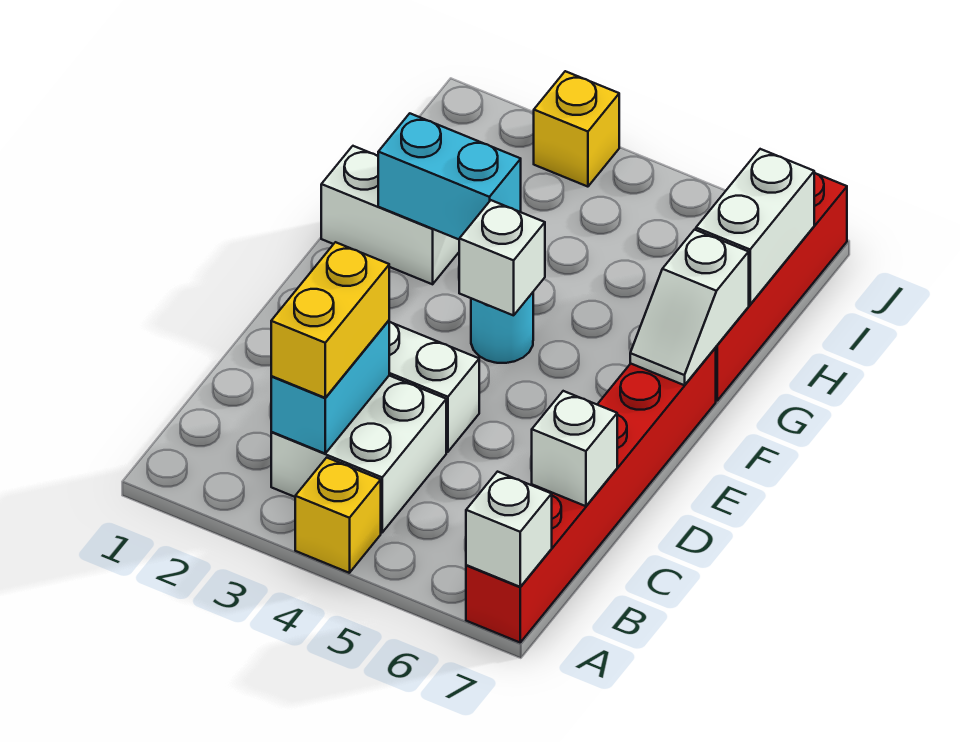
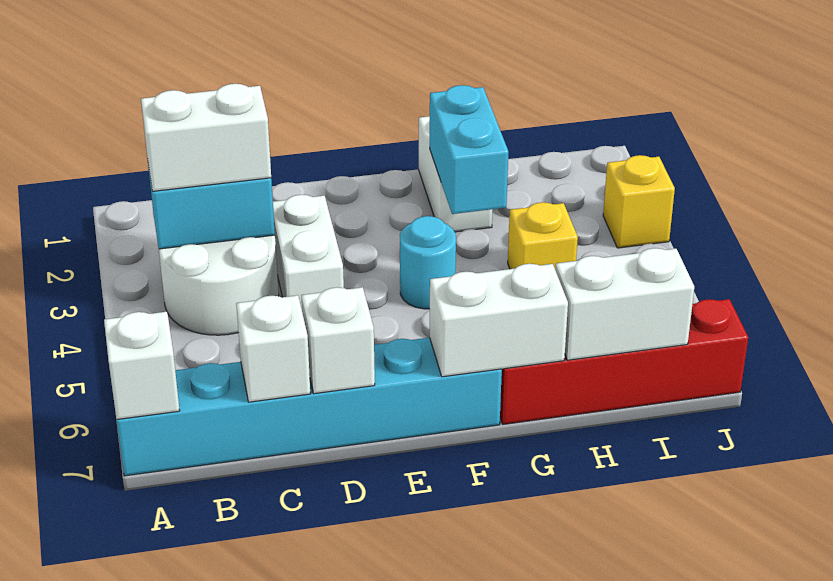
yellow brick A4 level 1 -> yellow brick H4 level 1
red brick A7:F7 level 1 -> cyan brick A7:F7 level 1
white brick B3:C4 level 1 -> white round brick B3:C4 level 1
yellow brick B3:C3 level 3 -> white brick B3:C3 level 3
white brick F4 level 2 -> white brick D7 level 2
white slope F7:G7 level 2 top G -> white brick F7:G7 level 2

